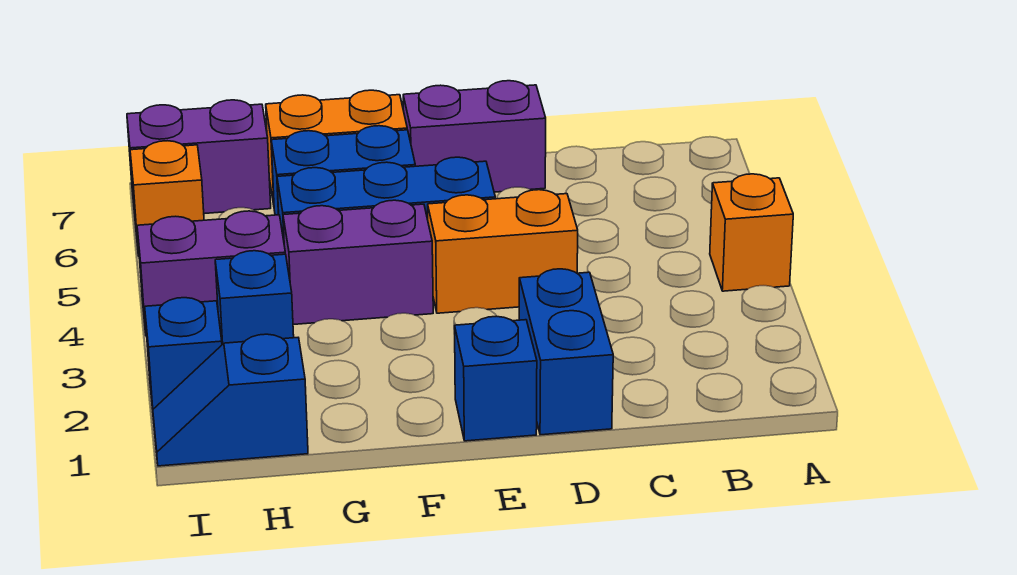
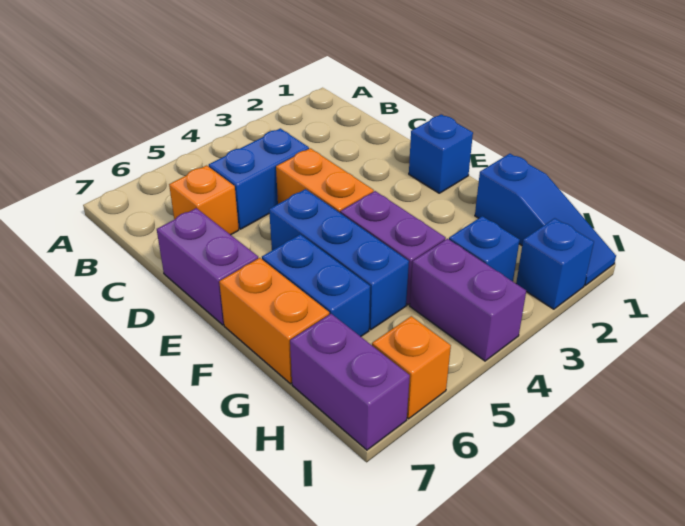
orange brick A4 level 1 -> orange brick C6 level 1
blue brick D1:D2 level 1 -> blue brick C4:C5 level 1
blue slope H1:I1 level 1 top H -> blue slope G1:I1 level 1 top G

